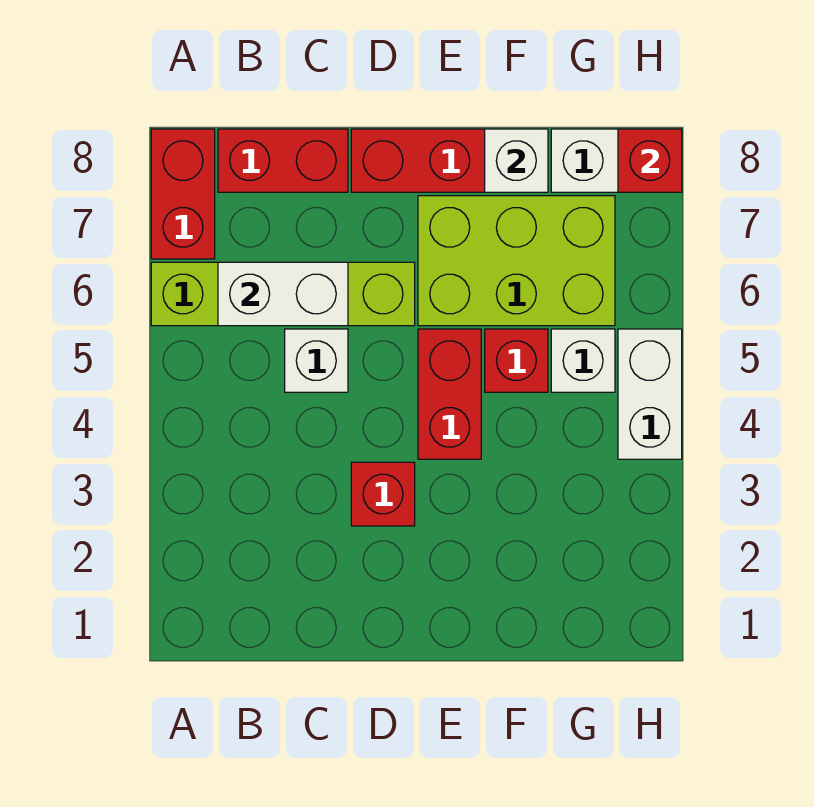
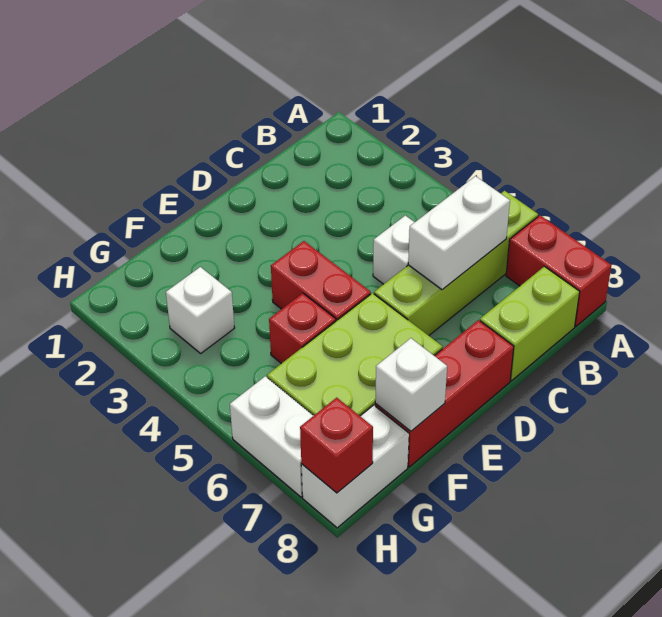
red brick B8:C8 level 1 -> lime brick B8:C8 level 1
red brick D3 level 1 -> none
white brick G5 level 1 -> white brick G3 level 1
white brick H4:H5 level 1 -> white brick H6:H7 level 1

